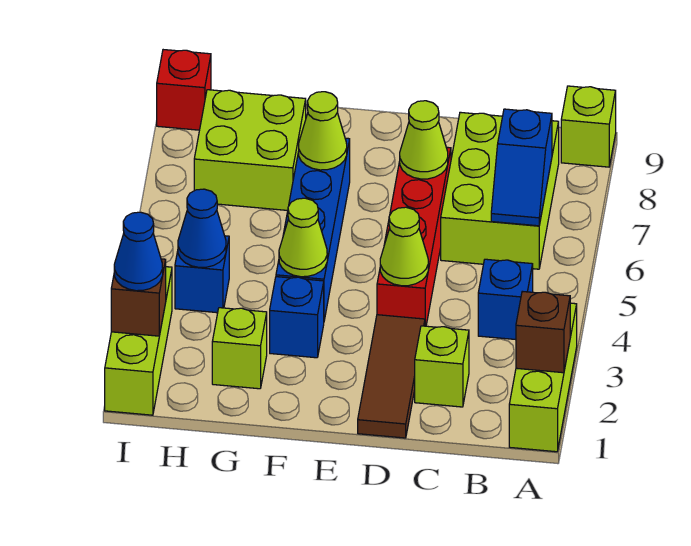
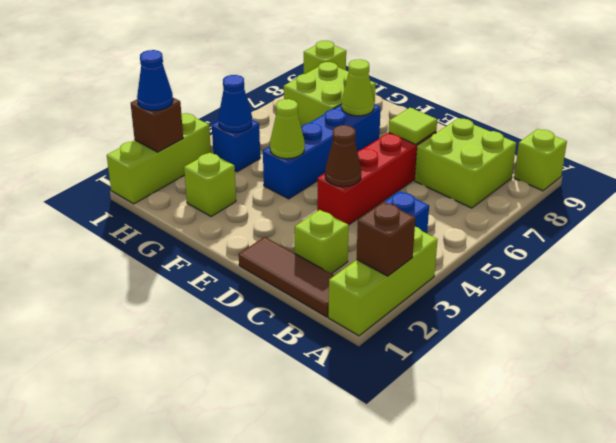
lime brick B6:C8 level 1 -> lime brick B7:C8 level 1
blue slope B6:B7 level 2 top 7 -> none
brown tile D1:D3 level 1 -> brown tile B1:D1 level 1
lime cone D4 level 2 -> brown cone D4 level 2
lime cone D7 level 2 -> lime tile D7 level 2
blue brick F3 level 1 -> none
red brick I9 level 1 -> lime brick I9 level 1

